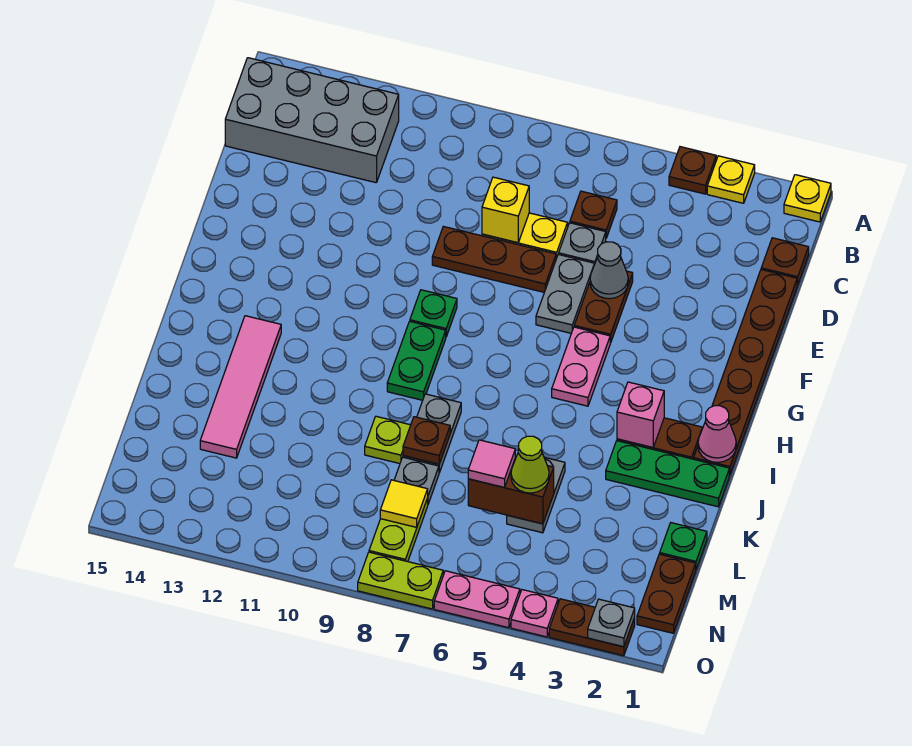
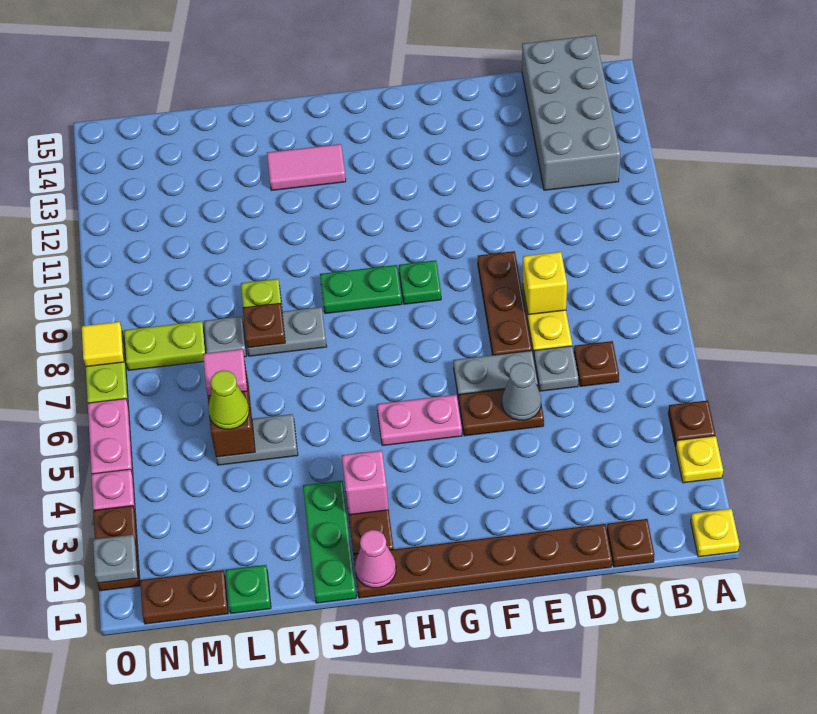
pink tile I13:L13 level 1 -> pink tile I13:J13 level 1
yellow tile M8 level 2 -> yellow tile O8 level 2

